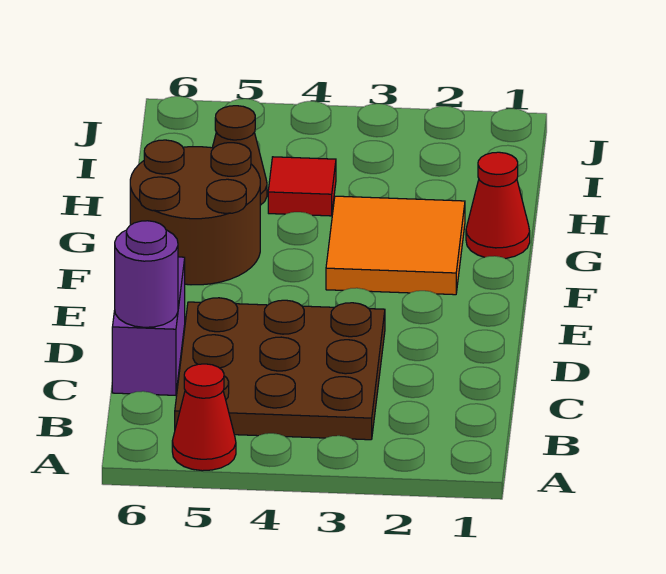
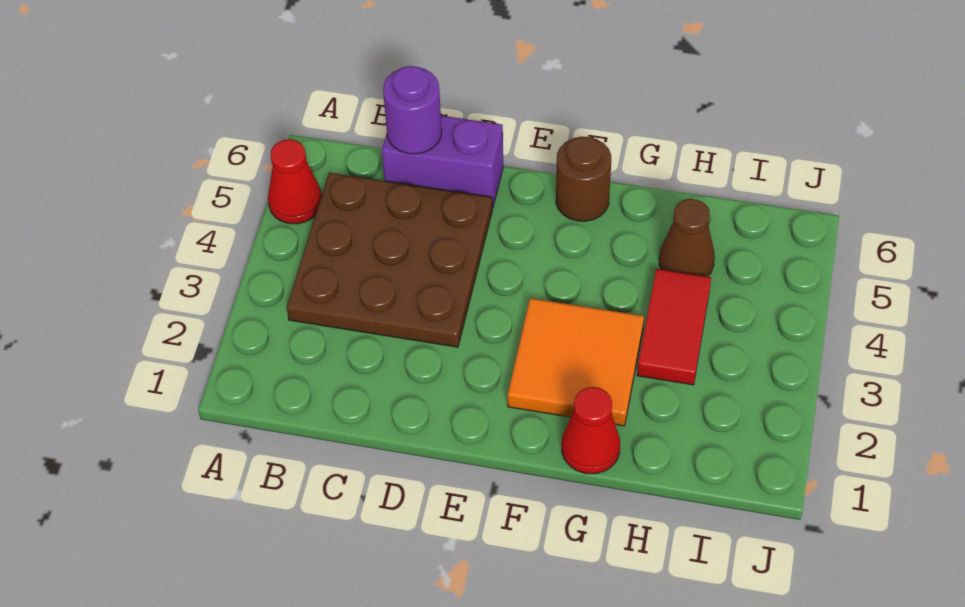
brown round brick F5:G6 level 1 -> brown round brick F6 level 1
red tile H4 level 1 -> red tile H3:H4 level 1

